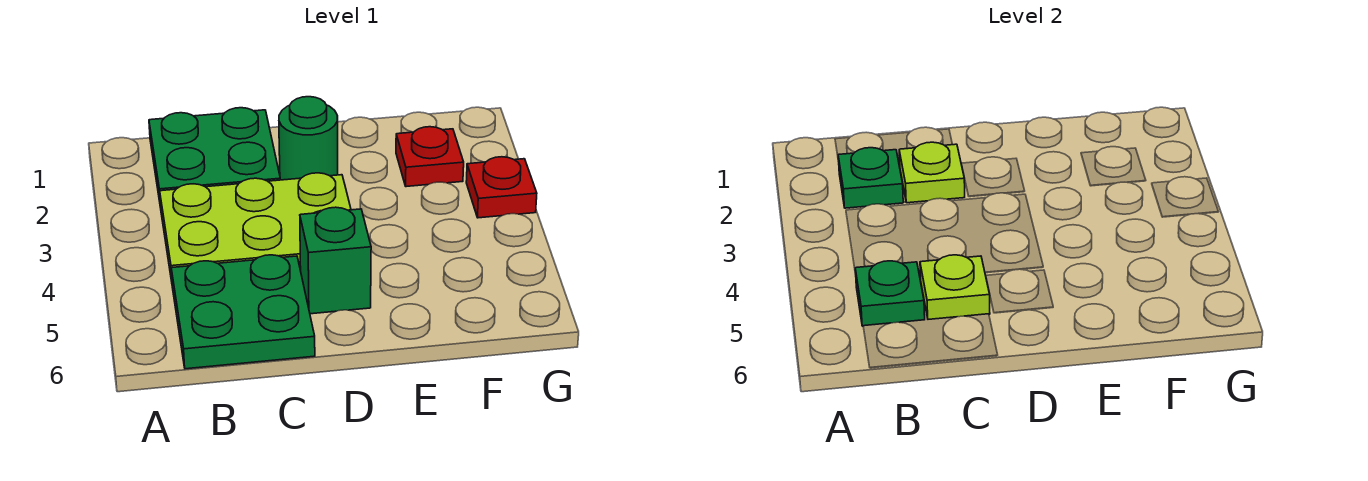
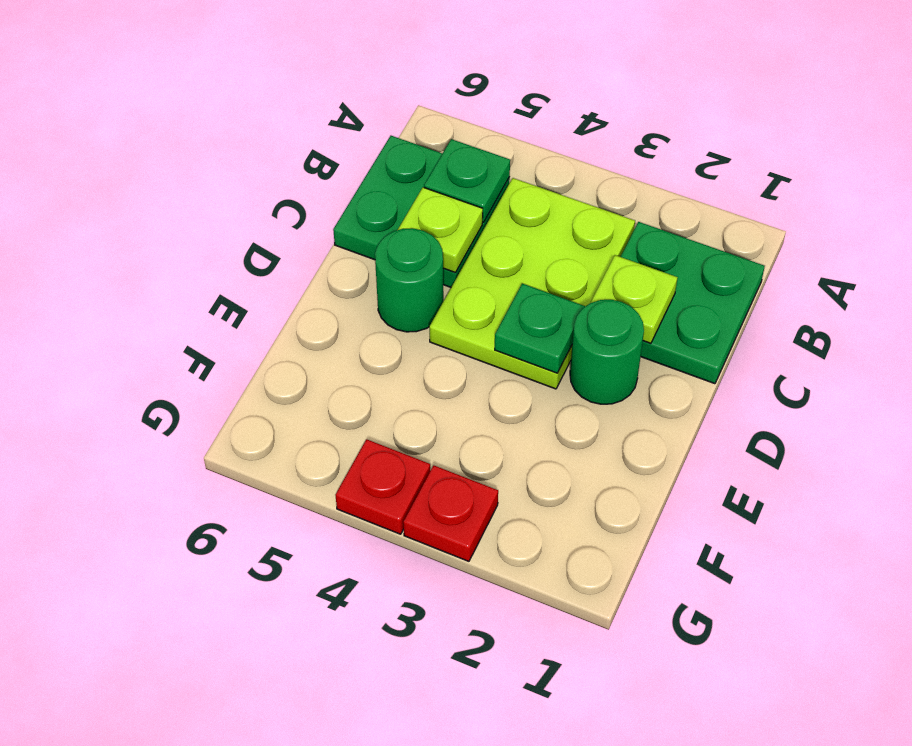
green plate B2 level 2 -> green plate D3 level 2
green brick D5 level 1 -> green round brick D5 level 1
red plate F2 level 1 -> red plate G4 level 1

